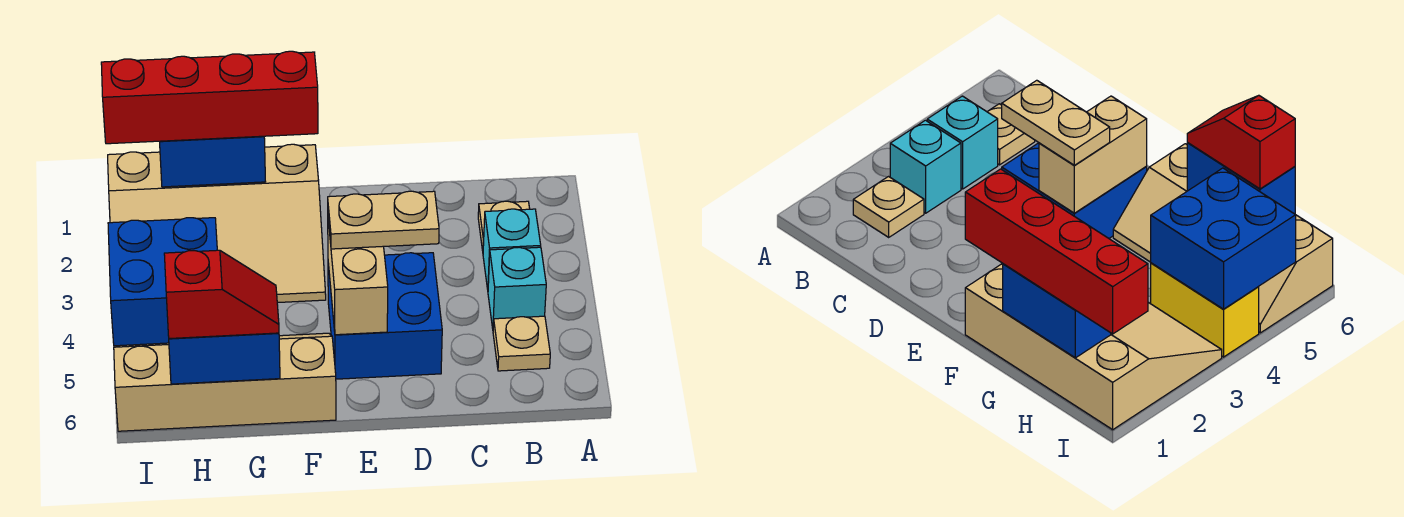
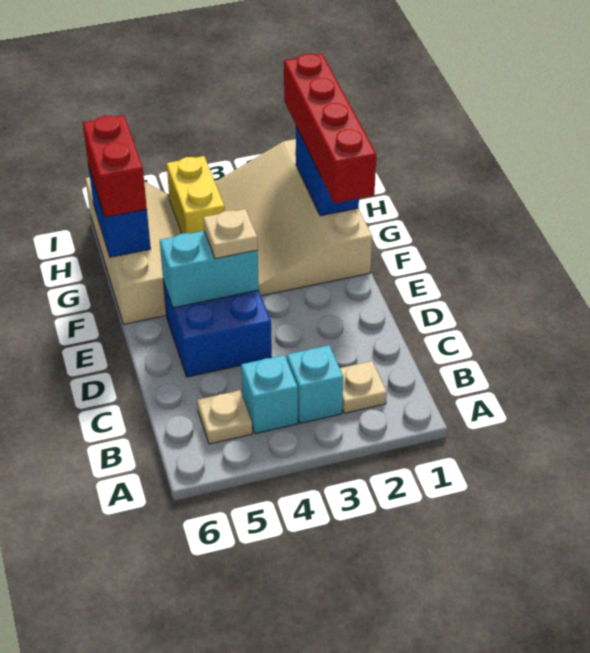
tan plate D4:E4 level 3 -> tan plate E4 level 3
tan brick E4:E5 level 2 -> cyan brick E4:E5 level 2
red slope G6:H6 level 3 top H -> red brick G6:H6 level 3
blue brick H4:I5 level 2 -> none

